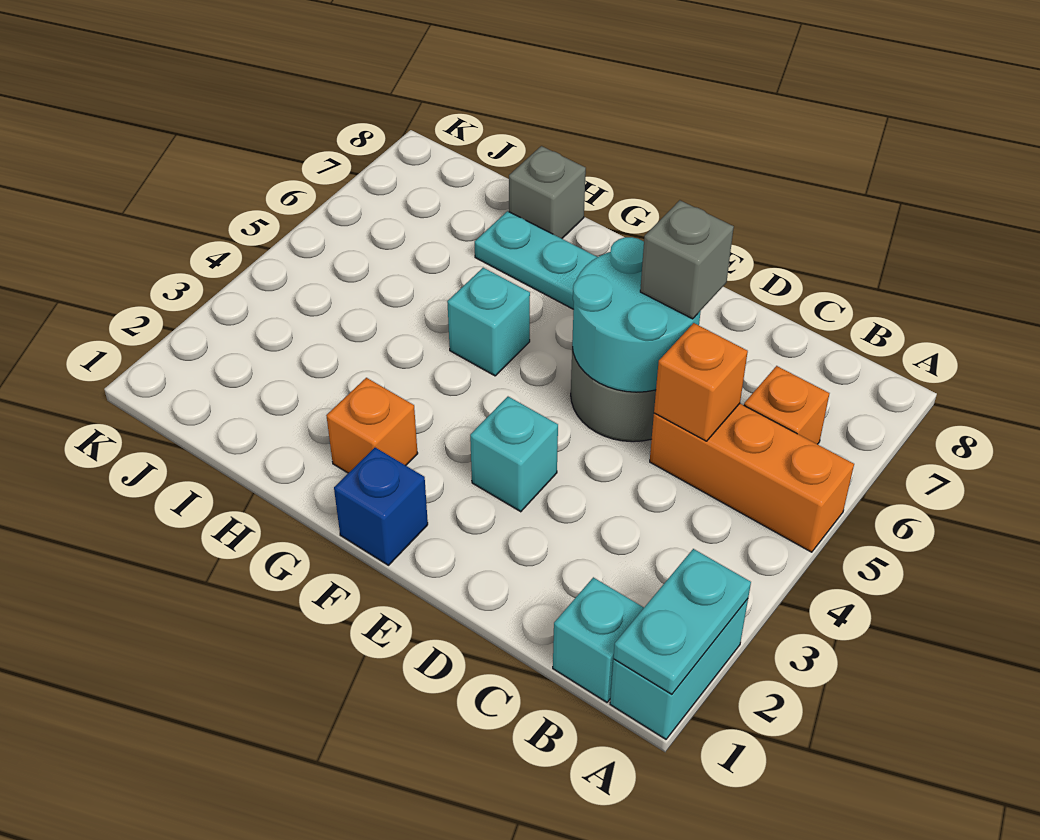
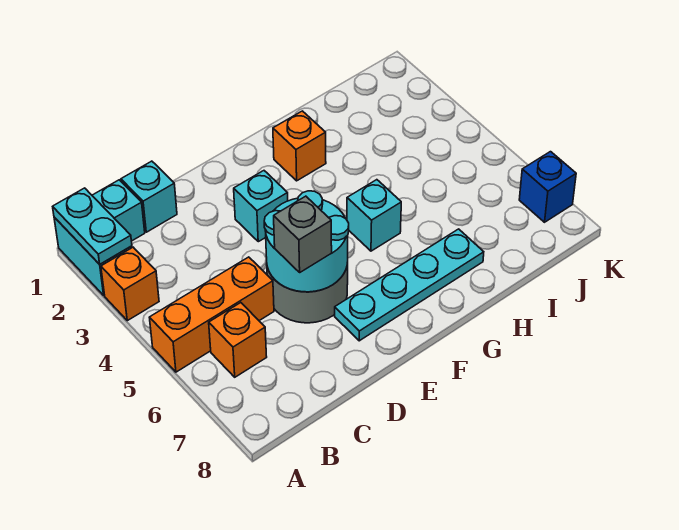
none -> cyan brick C1 level 1
orange brick C5 level 2 -> orange brick A3 level 1
blue brick F1 level 1 -> blue brick K7 level 1
grey brick H8 level 1 -> none

